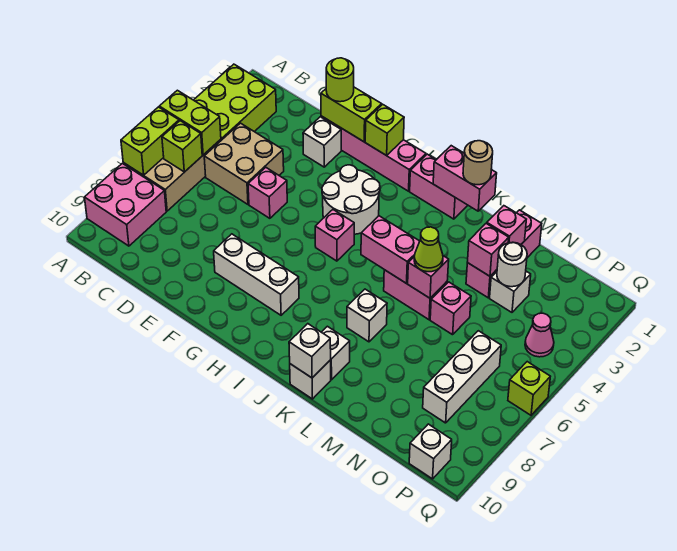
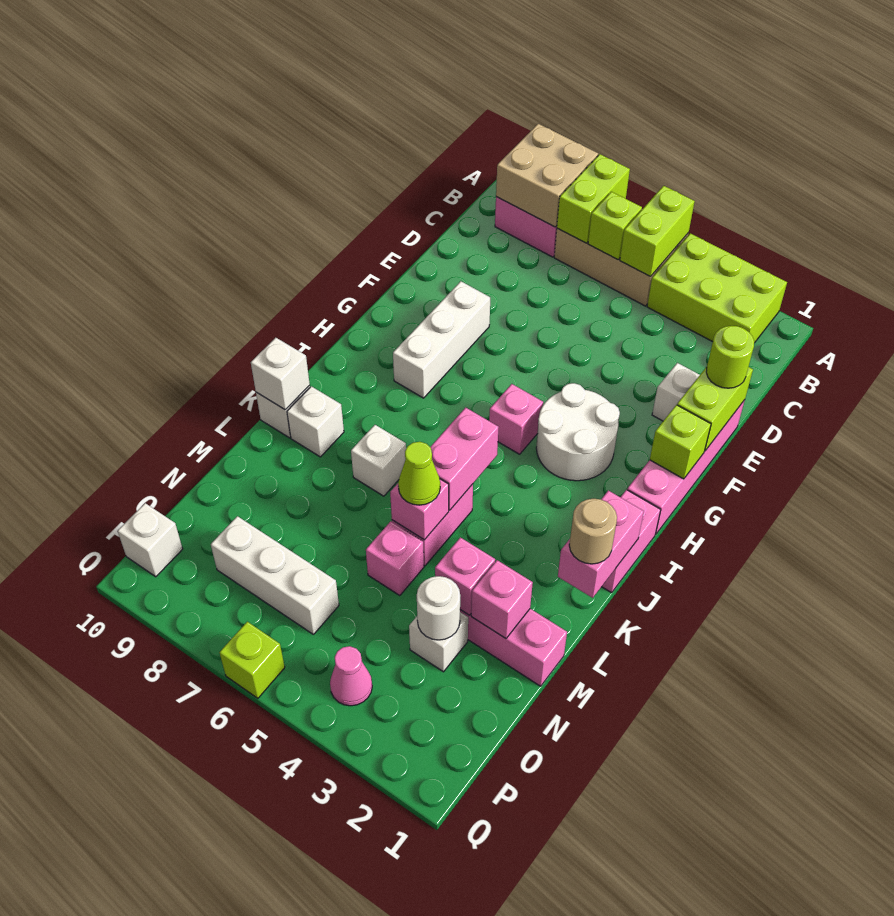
lime brick A6:A7 level 2 -> lime brick A7:B7 level 2
tan brick C4:D5 level 1 -> tan brick A8:B9 level 2
pink brick E5 level 1 -> none

